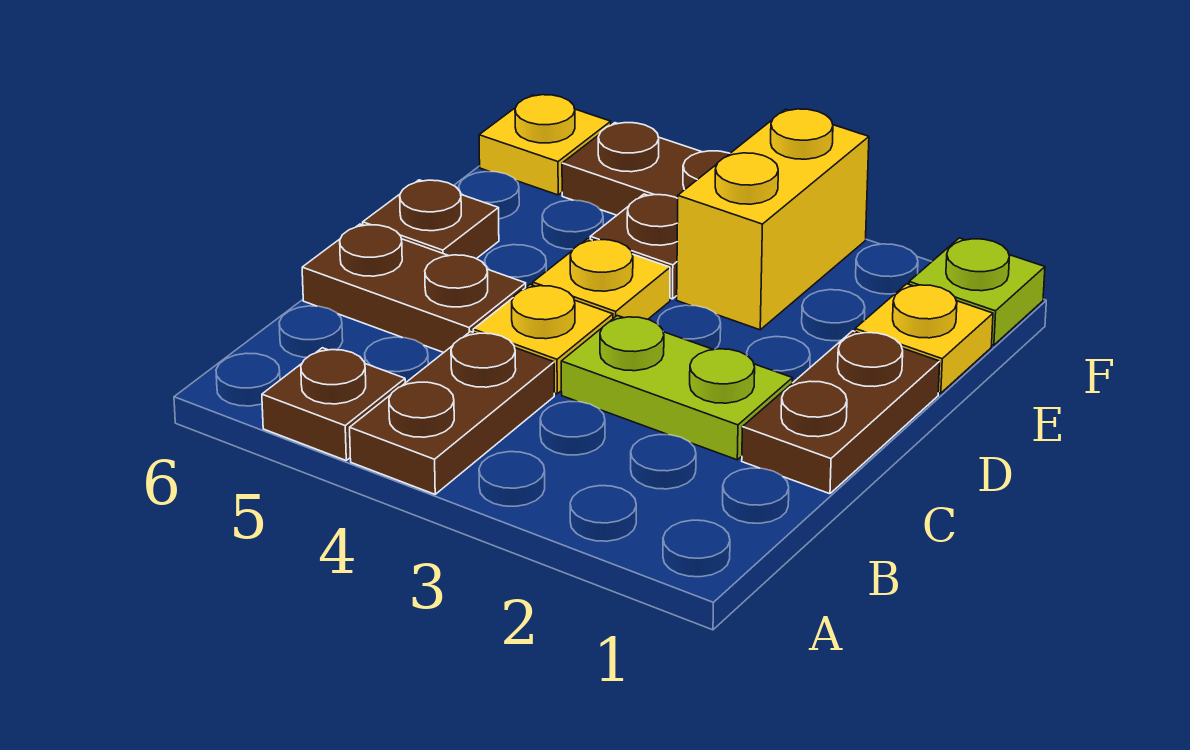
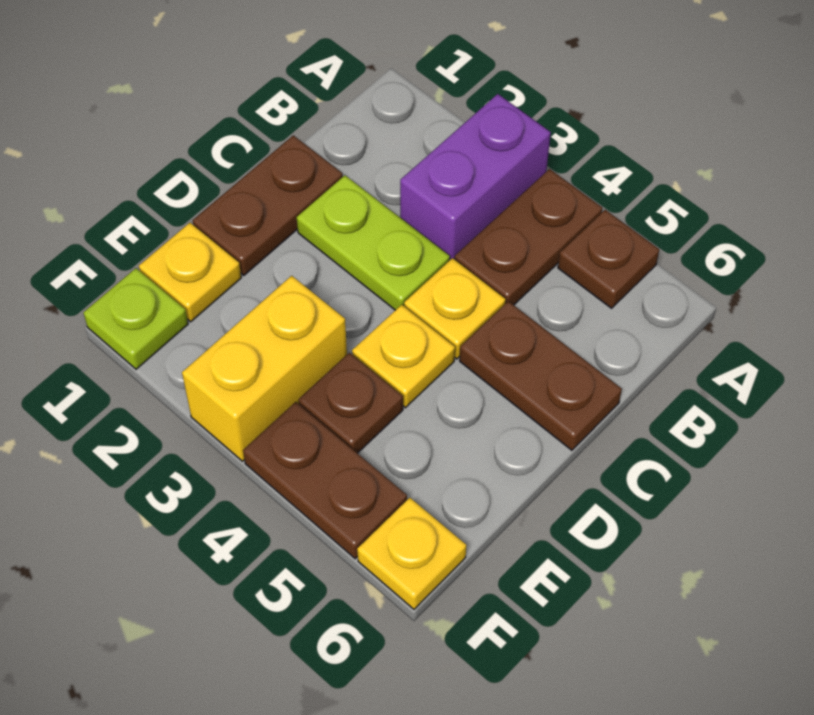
none -> purple brick A3:B3 level 1
brown plate D6 level 1 -> none

